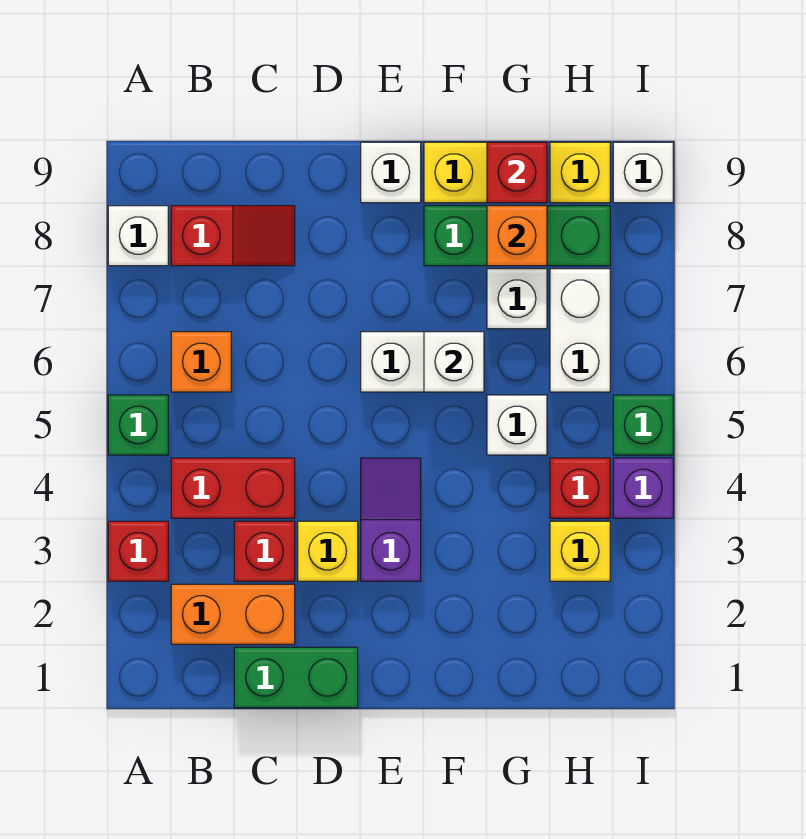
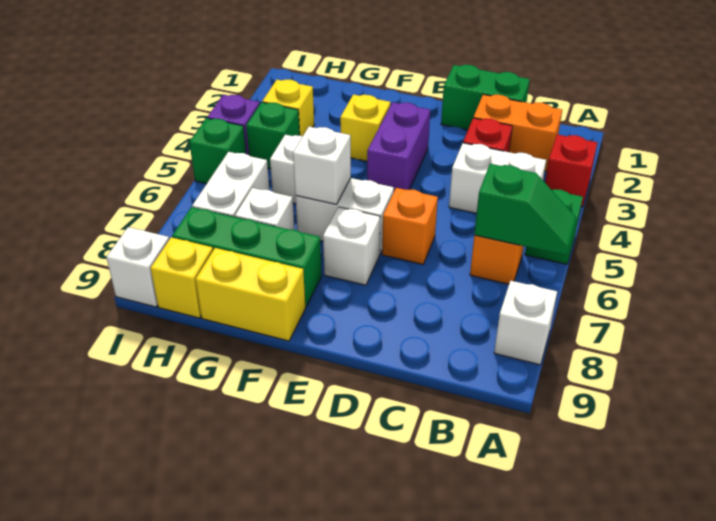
none -> green slope A6:B6 level 2 top B
red brick B4:C4 level 1 -> white brick B4:C4 level 1
red slope B8:C8 level 1 top B -> none
yellow brick D3 level 1 -> yellow brick F3 level 1
purple slope E3:E4 level 1 top 3 -> purple brick E3:E4 level 1
white brick E9 level 1 -> white brick E7 level 1
orange brick G8 level 2 -> orange brick D6 level 1
red brick G9 level 2 -> none
red brick H4 level 1 -> green brick H4 level 1

